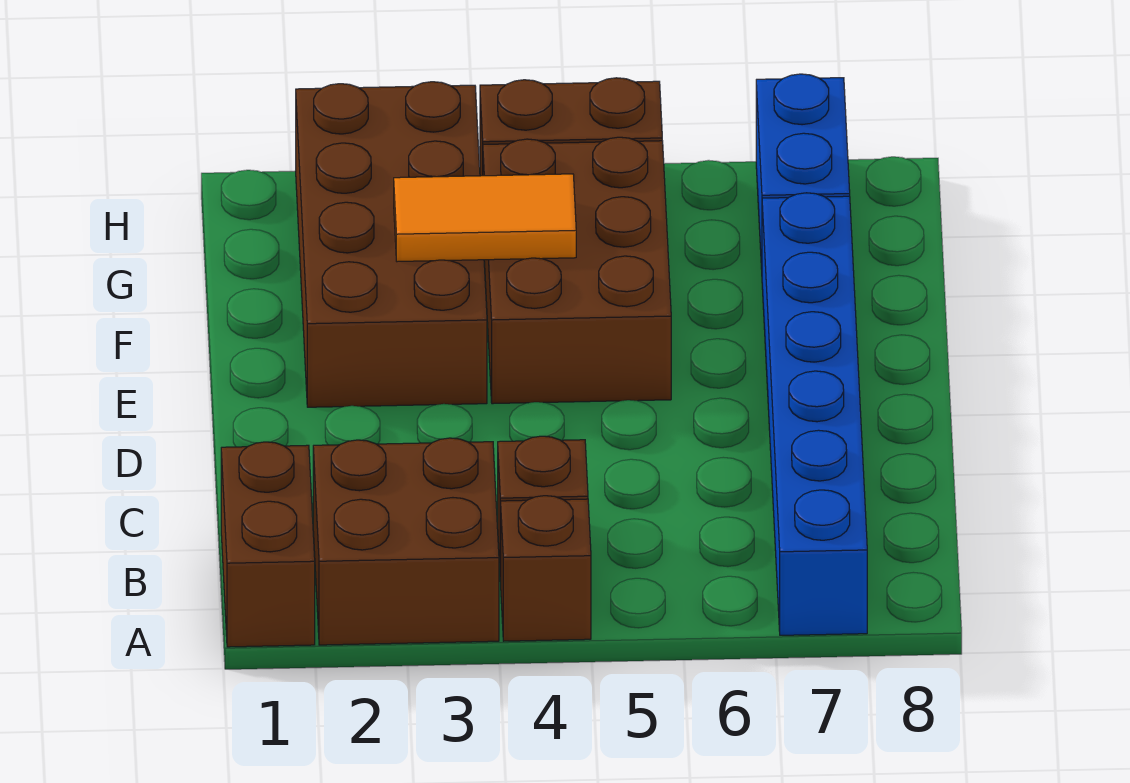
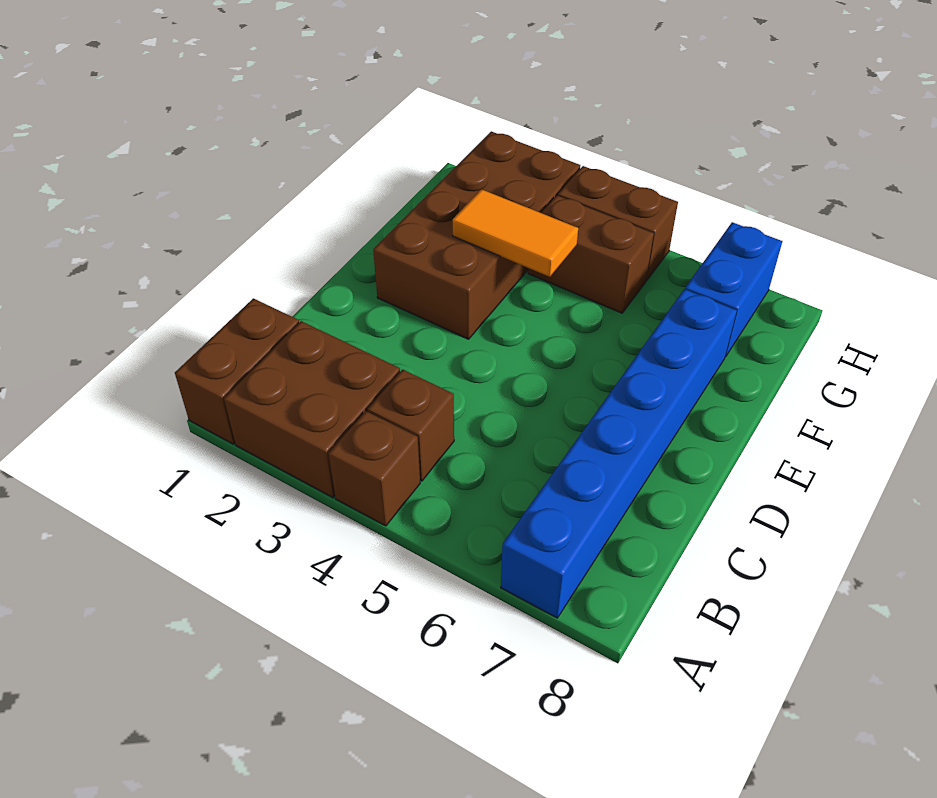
brown brick E4:G5 level 1 -> brown brick G4:G5 level 1

